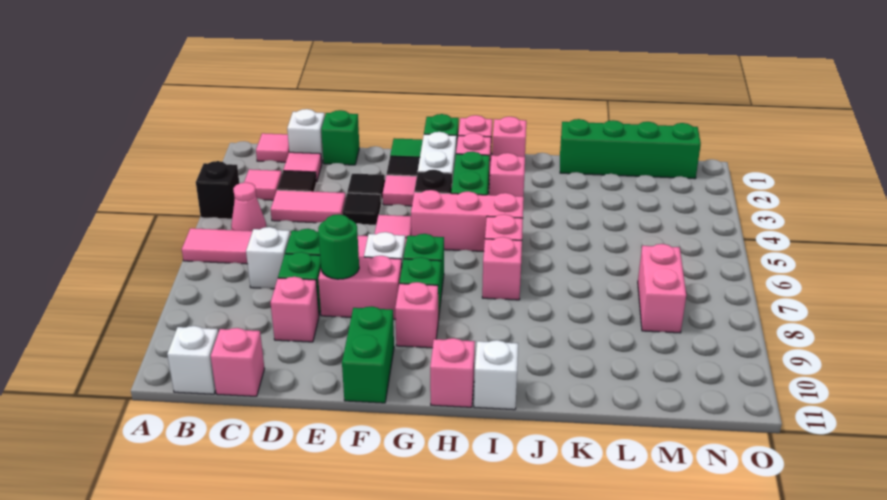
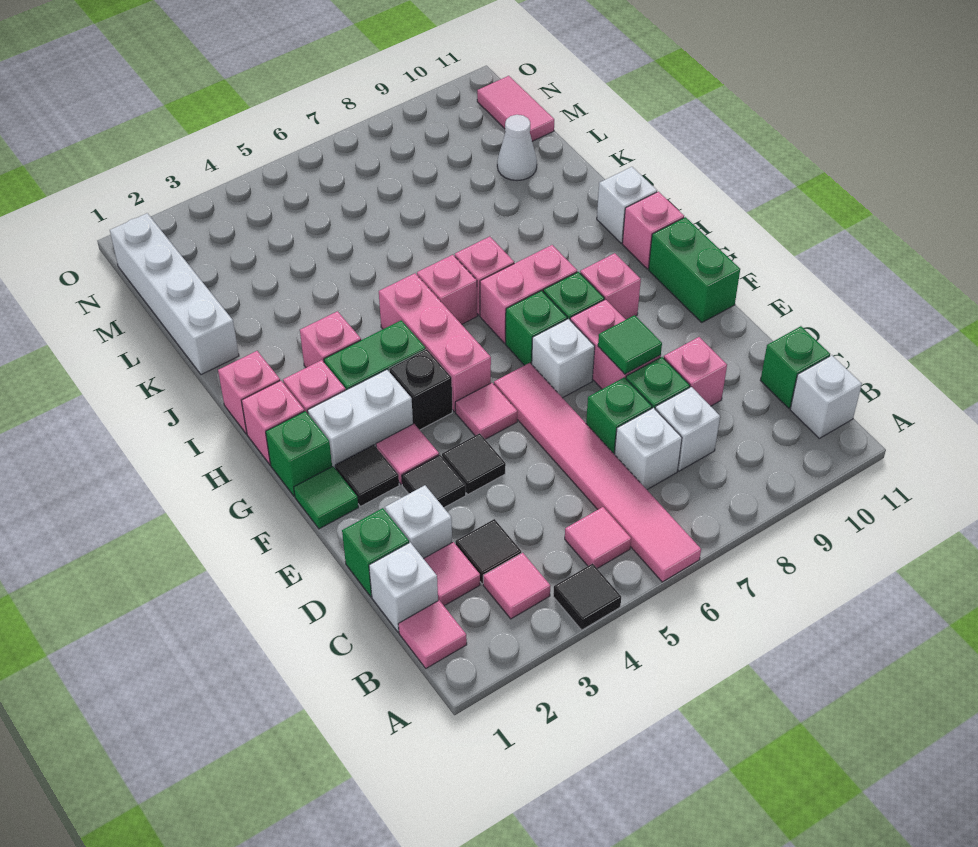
black brick A4 level 1 -> black tile A4 level 1
pink cone B5 level 1 -> pink tile B5 level 1
pink tile C4:D4 level 1 -> pink tile M11:N11 level 1
none -> white brick C8 level 1
pink brick C11 level 1 -> green brick C11 level 1
none -> white brick D2 level 1
green round brick E8 level 2 -> green tile E8 level 2
green brick F10:F11 level 1 -> green brick F11:G11 level 1
green brick K1:N1 level 1 -> white brick K1:N1 level 1
none -> white cone L10 level 1
pink brick M7:M8 level 1 -> pink brick H7:H8 level 1

